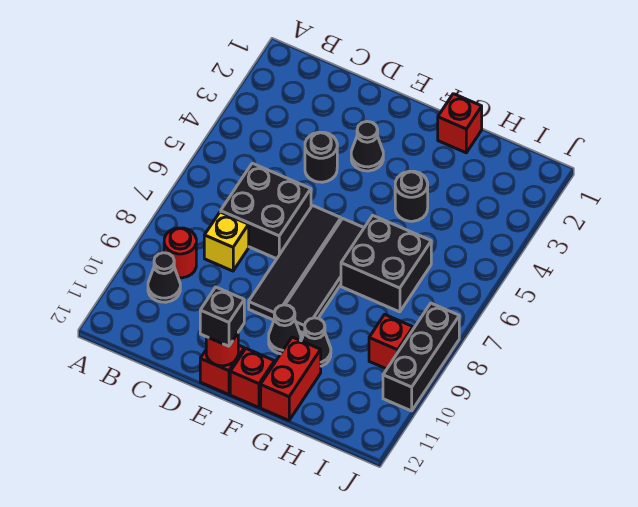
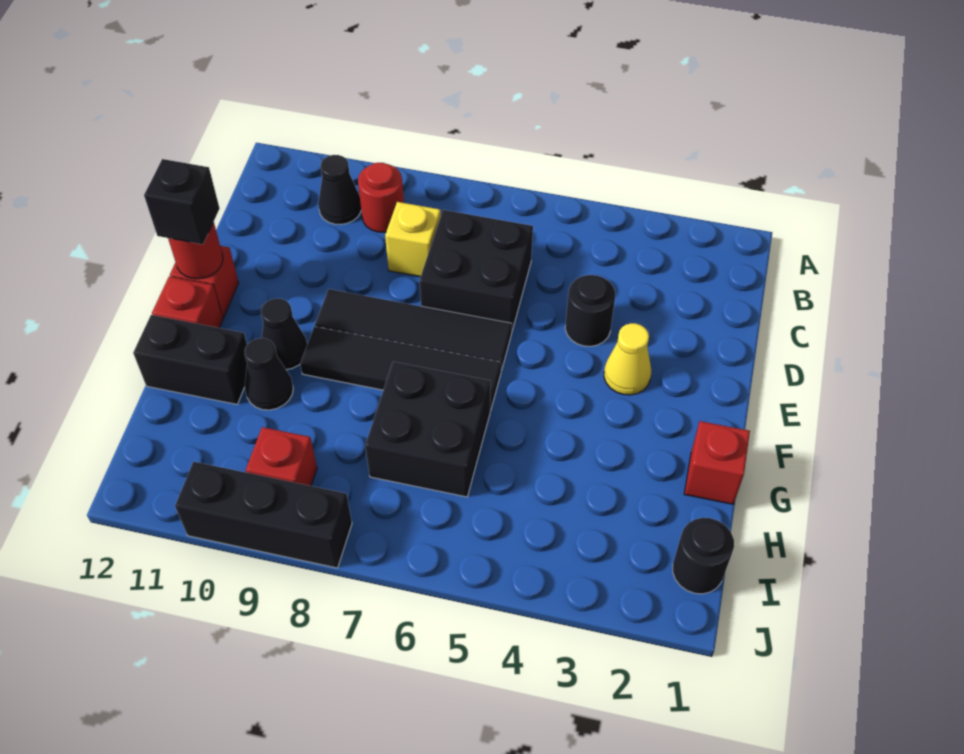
black cone E3 level 1 -> yellow cone E3 level 1
black round brick G4 level 1 -> black round brick I1 level 1
red brick G11:G12 level 1 -> black brick G11:G12 level 1

